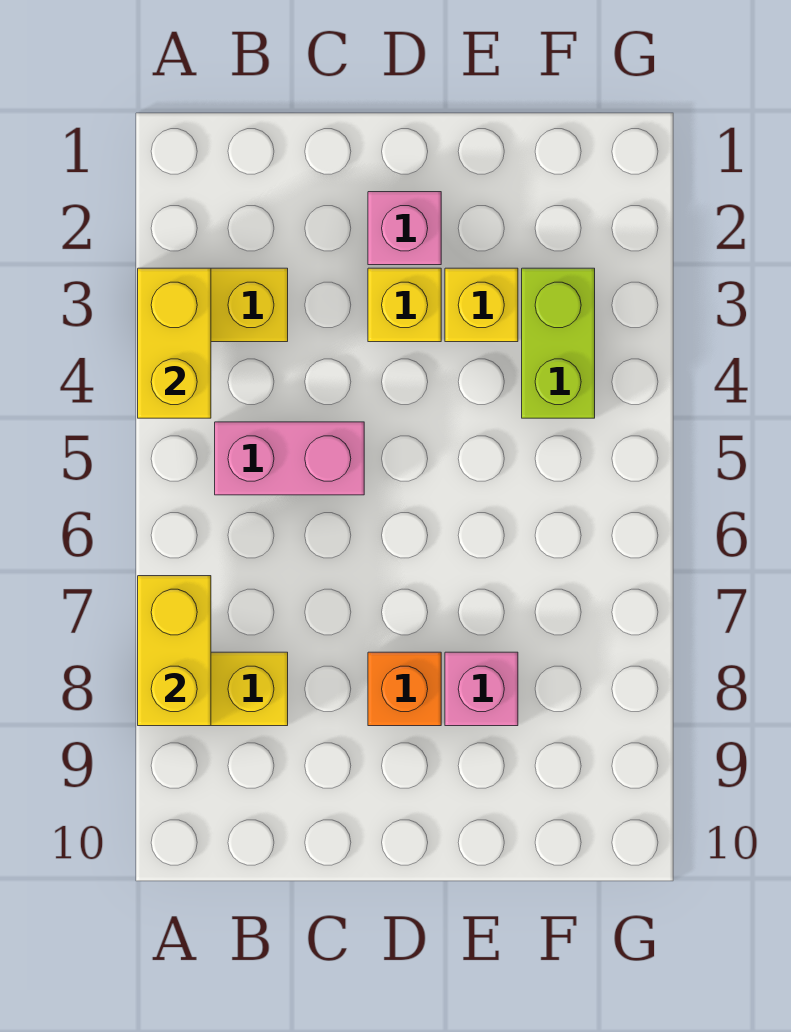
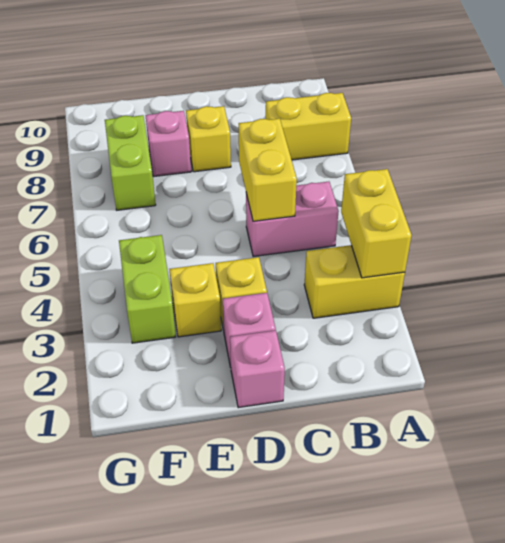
yellow brick A7:A8 level 2 -> yellow brick C5:C6 level 2
none -> pink brick D1 level 1
orange brick D8 level 1 -> yellow brick D8 level 1
none -> lime brick F7:F8 level 1

